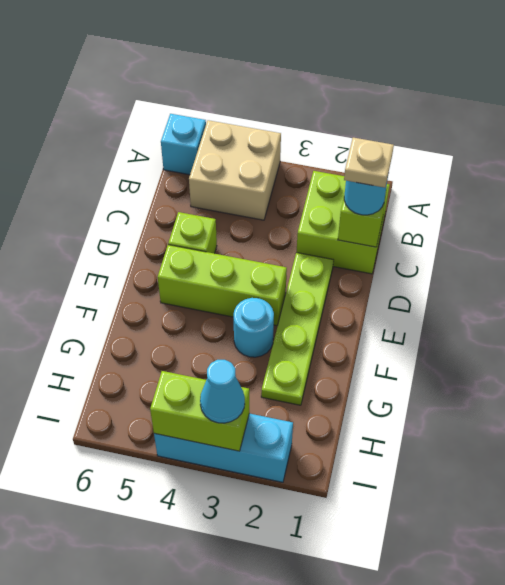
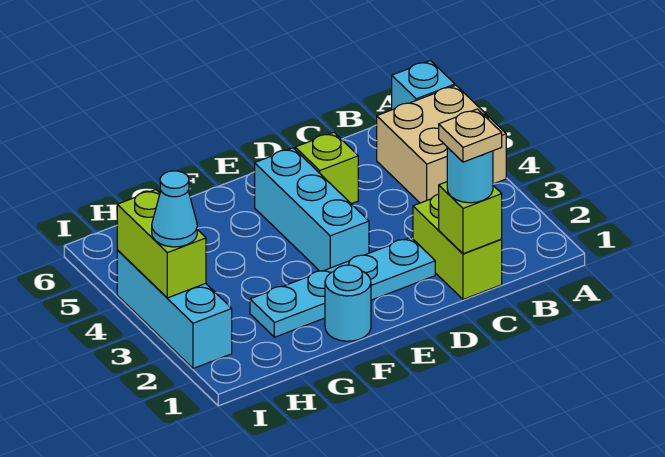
lime brick B1:C2 level 1 -> lime brick C1:C2 level 1
lime plate D2:G2 level 1 -> cyan plate D2:G2 level 1
lime brick E3:E5 level 1 -> cyan brick E3:E5 level 1
cyan round brick F3 level 1 -> cyan round brick F1 level 1

